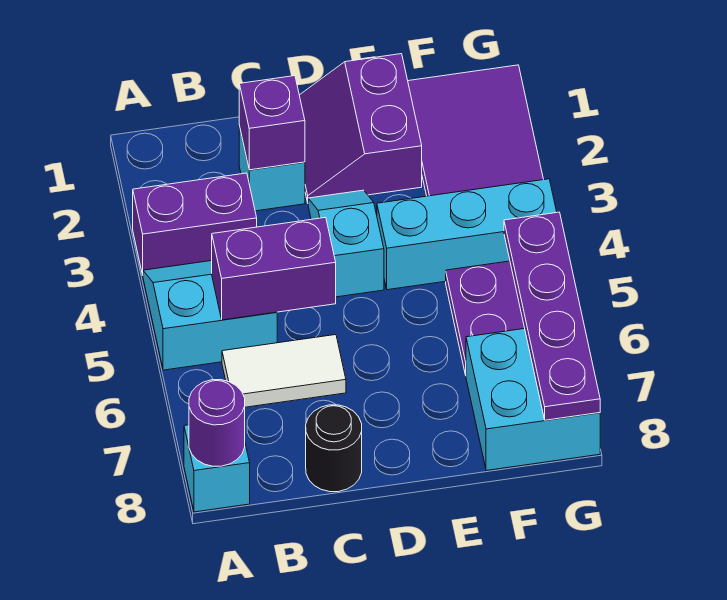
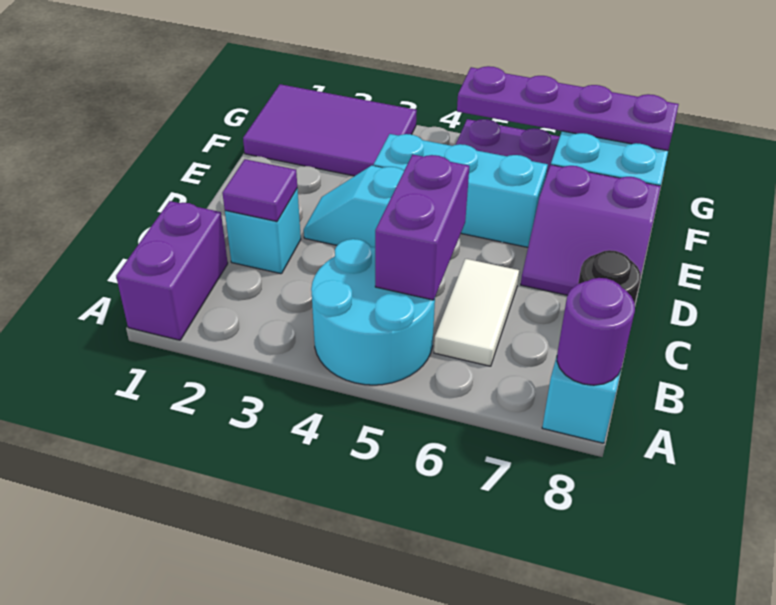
purple brick A3:B3 level 1 -> purple brick A1:B1 level 1
cyan slope A4:B5 level 1 top 5 -> cyan round brick A4:B5 level 1
purple brick C2 level 2 -> purple tile C2 level 2
purple slope D1:E2 level 1 top E -> purple slope D7:E8 level 1 top E
cyan brick E4:G4 level 1 -> cyan brick E4:E6 level 1

